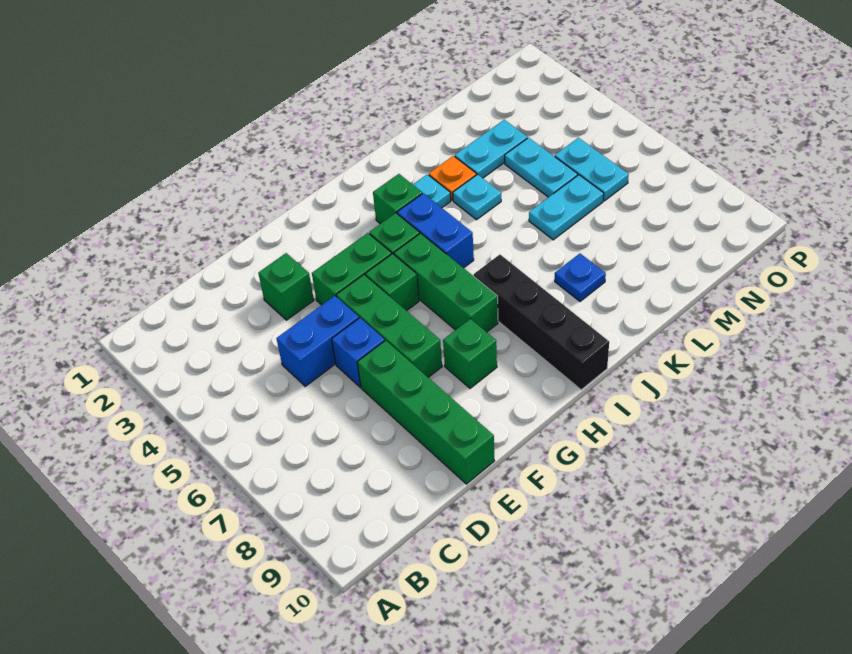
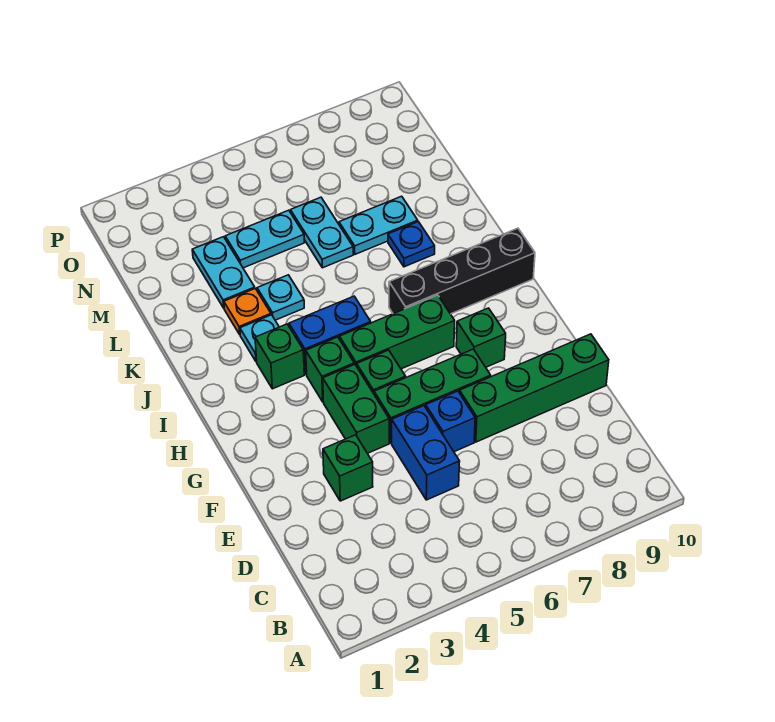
cyan plate N5:N6 level 1 -> cyan plate L7:L8 level 1

